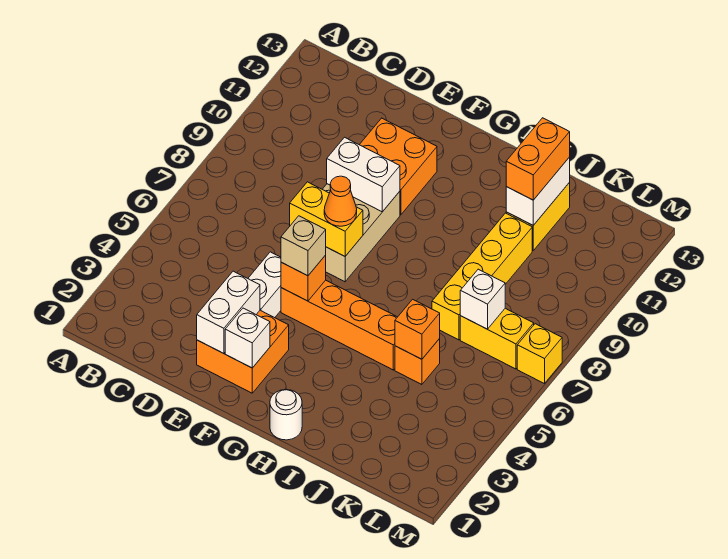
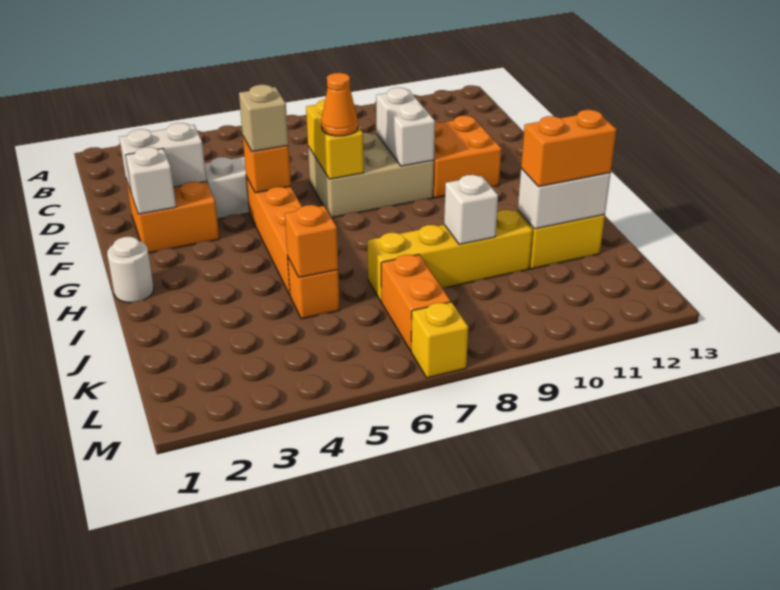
yellow brick K7:L7 level 1 -> orange brick K7:L7 level 1
white brick K7 level 2 -> white brick J9 level 2

